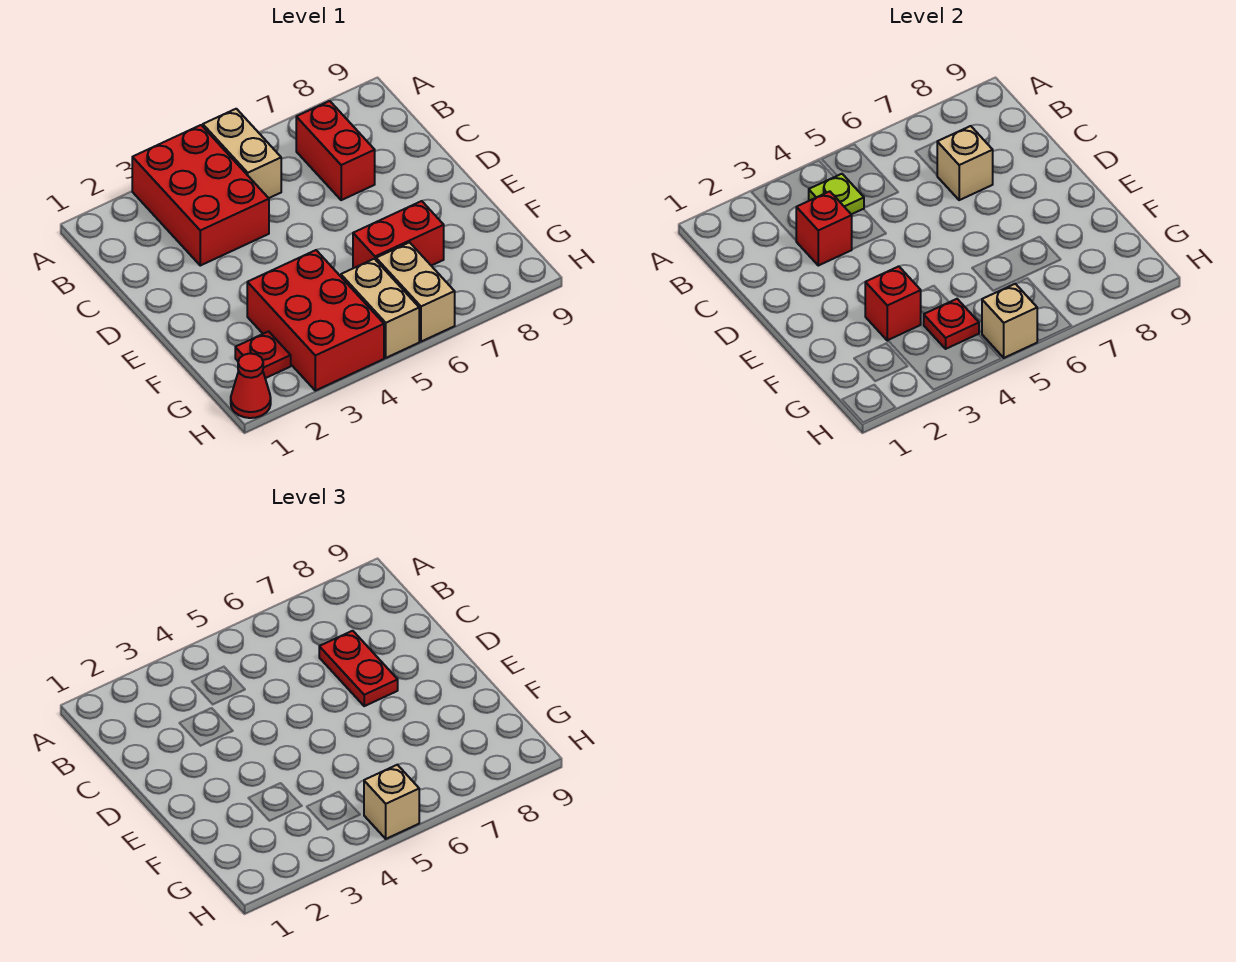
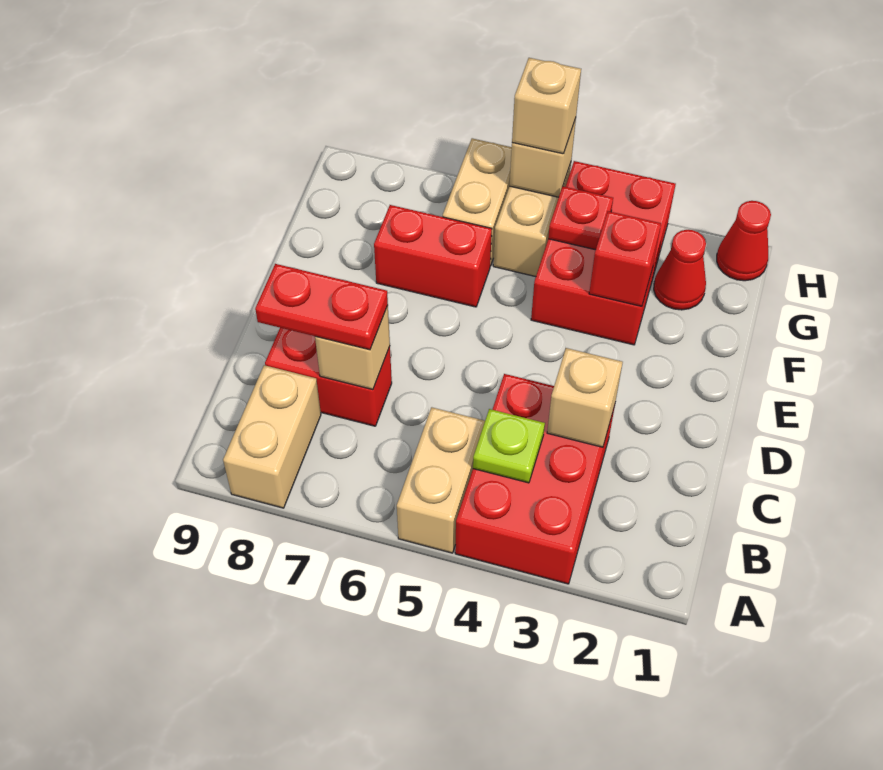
none -> tan brick A8:B8 level 1
red brick B7:C7 level 1 -> red brick C7:C8 level 1
red brick C3 level 2 -> tan brick C3 level 2
red plate C7:D7 level 3 -> red plate C7:C8 level 3
red plate G2 level 1 -> red cone G2 level 1

